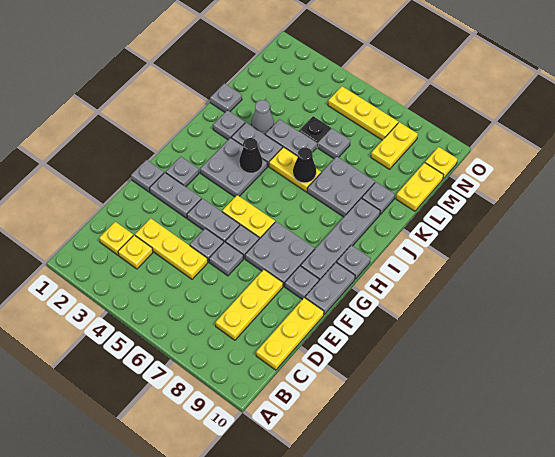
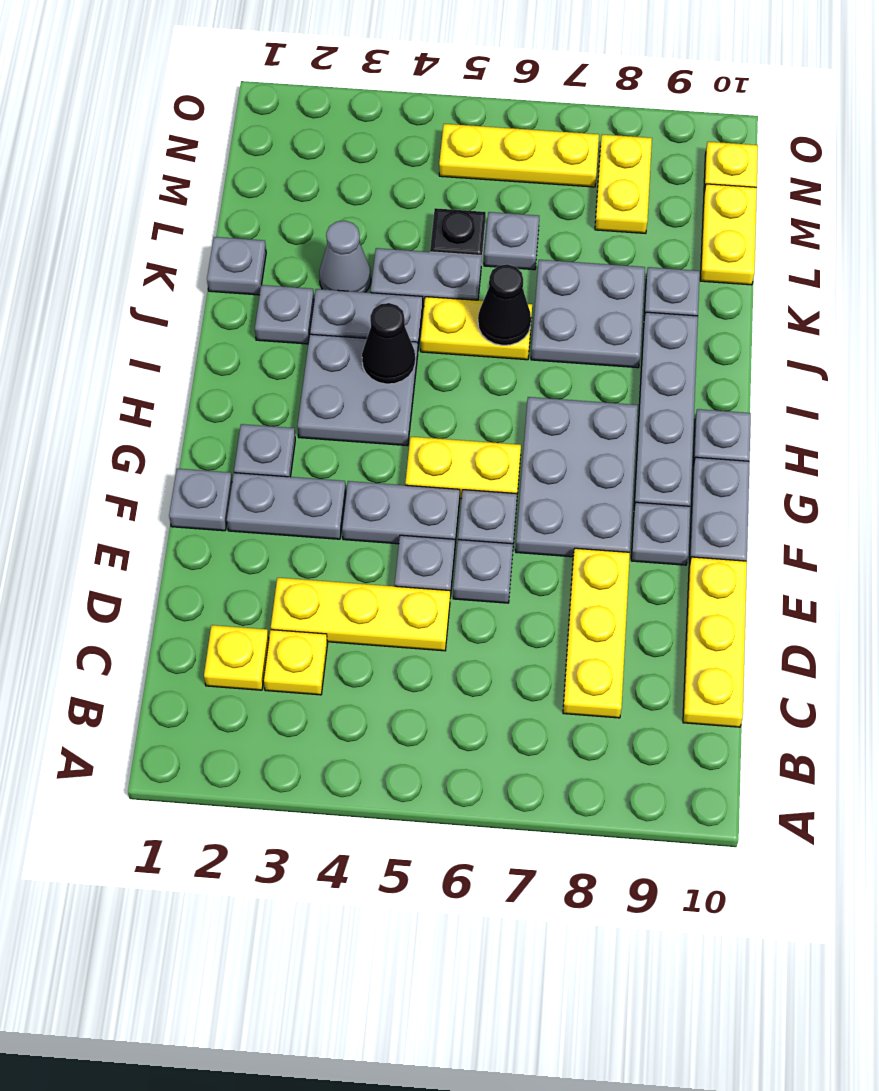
grey plate F7:G8 level 1 -> grey plate F7:H8 level 1

